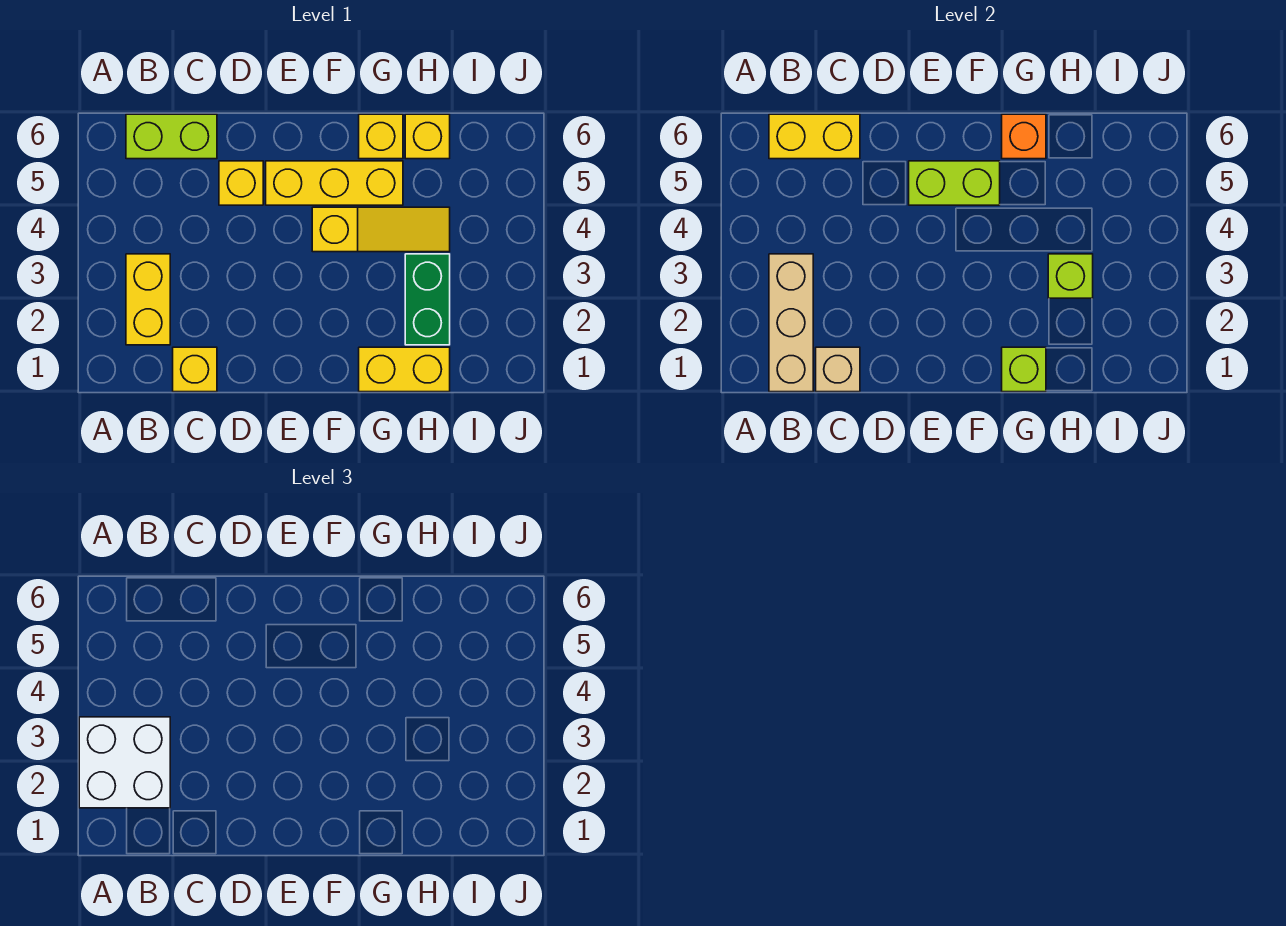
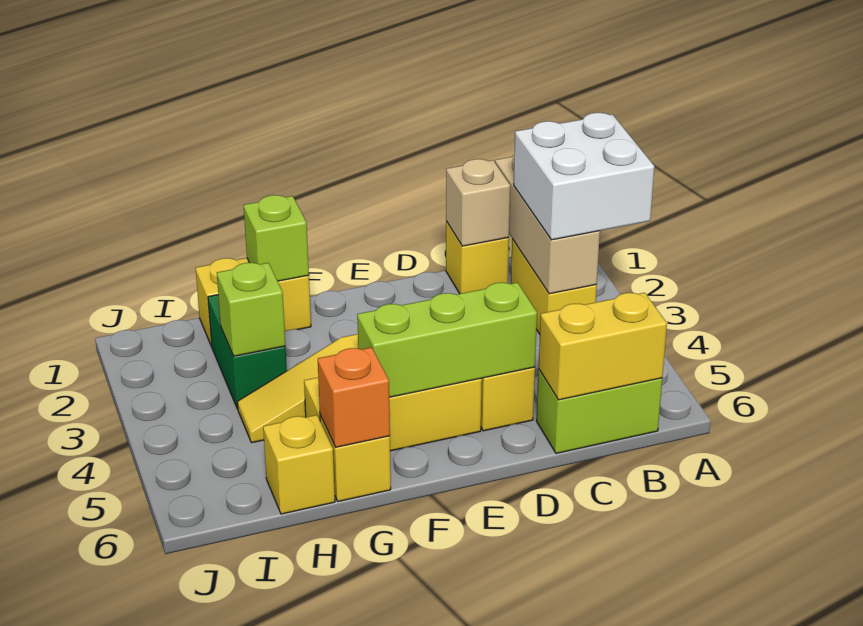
lime brick E5:F5 level 2 -> lime brick D5:F5 level 2

